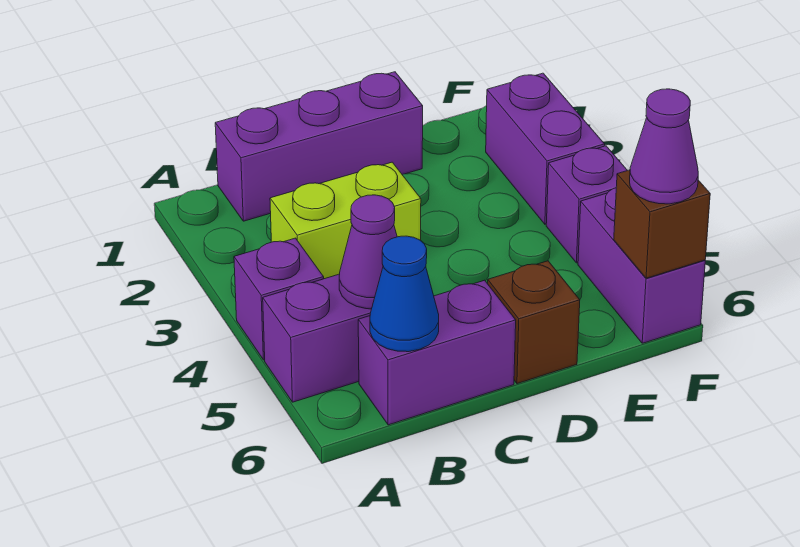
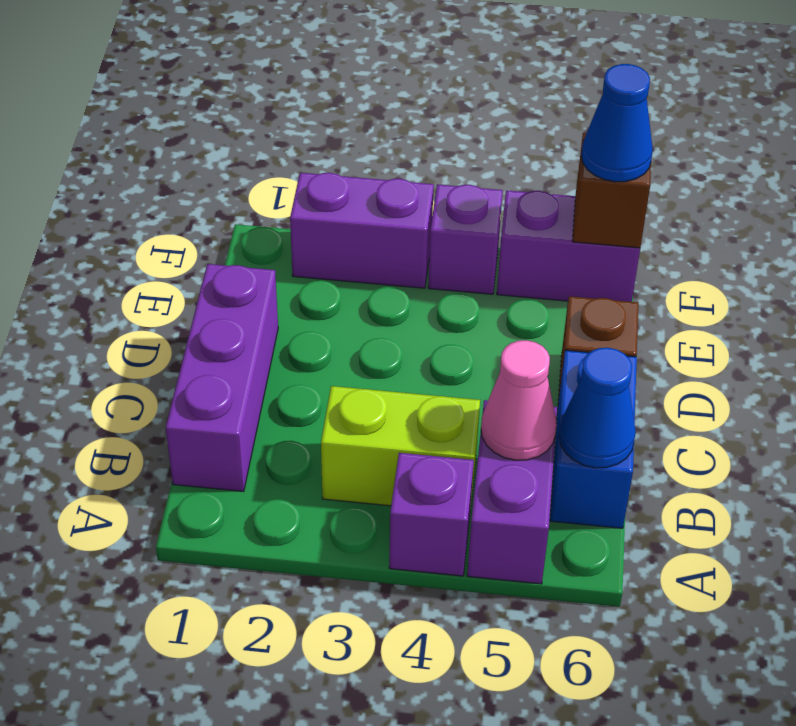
lime brick B3:C3 level 1 -> lime brick B3:B4 level 1
purple cone B5 level 2 -> pink cone B5 level 2
purple brick B6:C6 level 1 -> blue brick B6:C6 level 1
purple cone F6 level 3 -> blue cone F6 level 3

